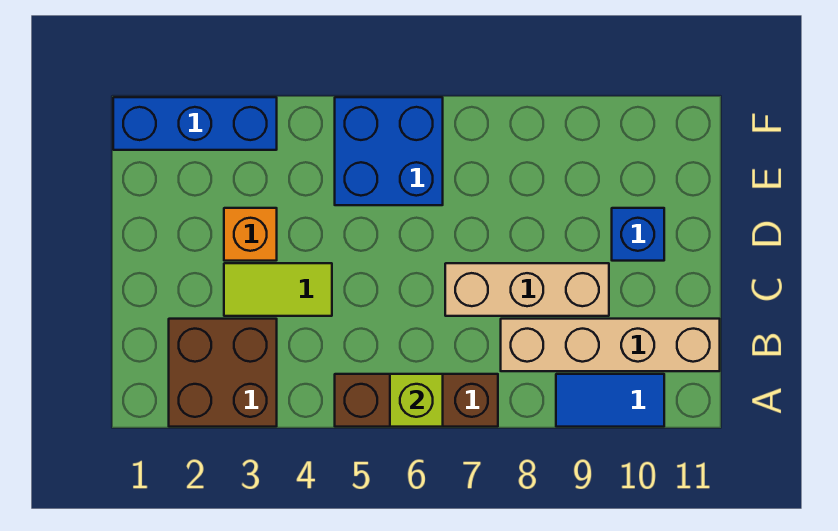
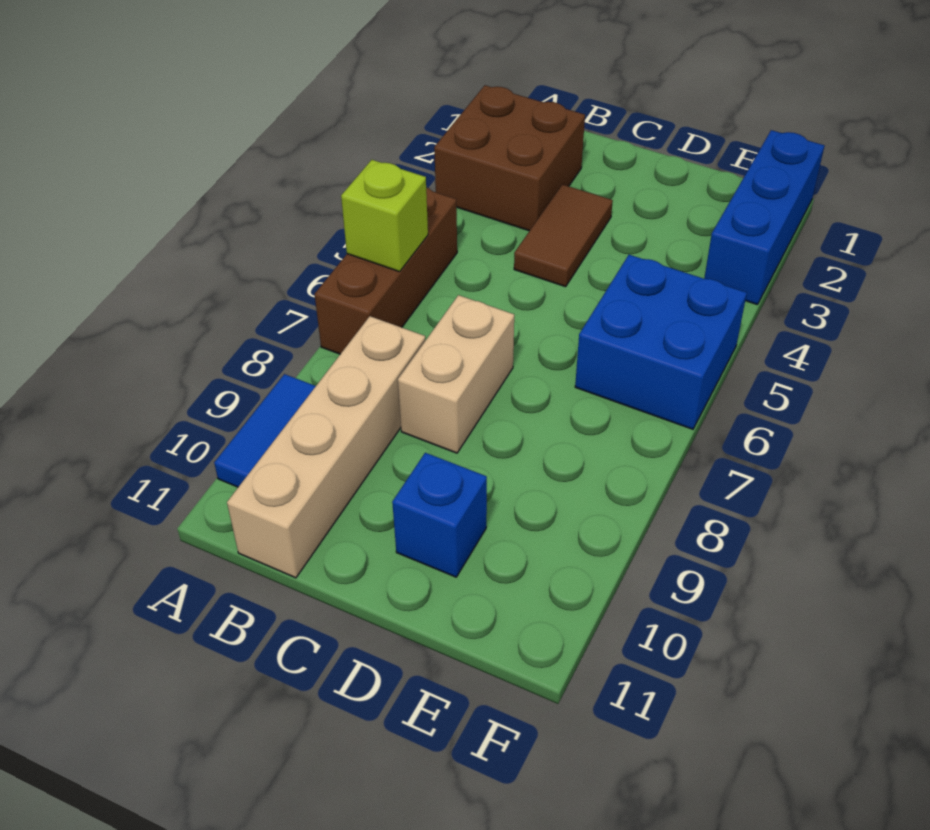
lime tile C3:C4 level 1 -> brown tile C3:C4 level 1
tan brick C7:C9 level 1 -> tan brick C7:C8 level 1
orange brick D3 level 1 -> none

